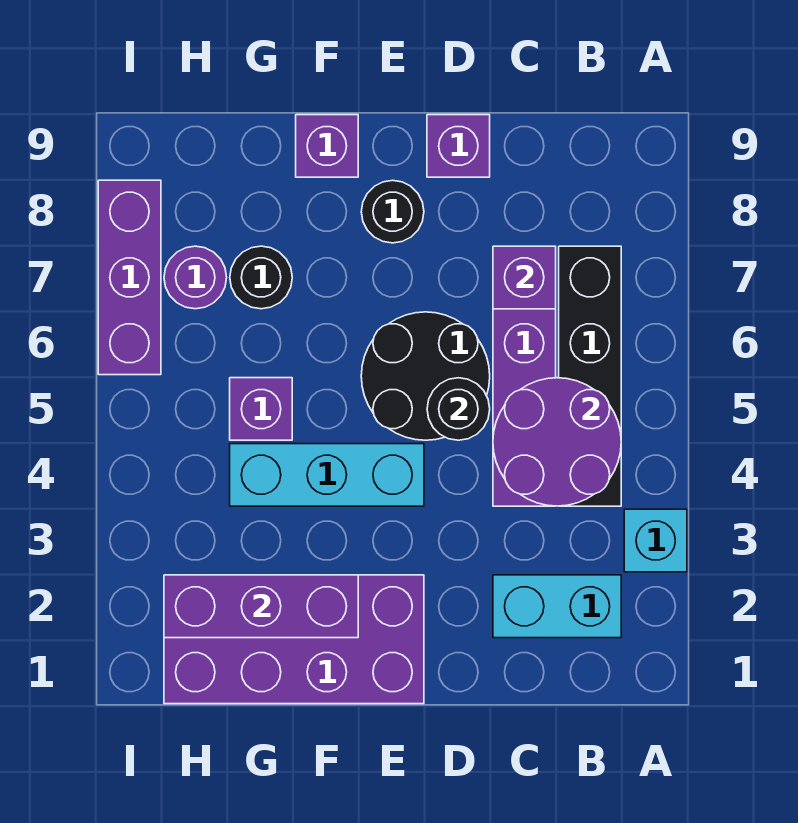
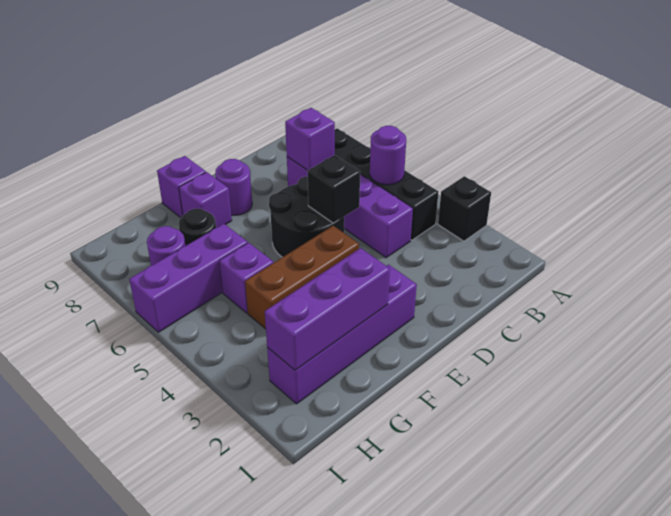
cyan brick A3 level 1 -> black brick A3 level 1
cyan brick B2:C2 level 1 -> none
purple round brick B4:C5 level 2 -> purple round brick B5 level 2
black round brick D5 level 2 -> black brick D5 level 2
purple brick D9 level 1 -> purple brick F8 level 1
purple brick E1:H2 level 1 -> purple brick E2:H2 level 1
cyan brick E4:G4 level 1 -> brown brick E4:G4 level 1
black round brick E8 level 1 -> purple round brick E8 level 1
purple brick I6:I8 level 1 -> purple brick G6:I6 level 1

